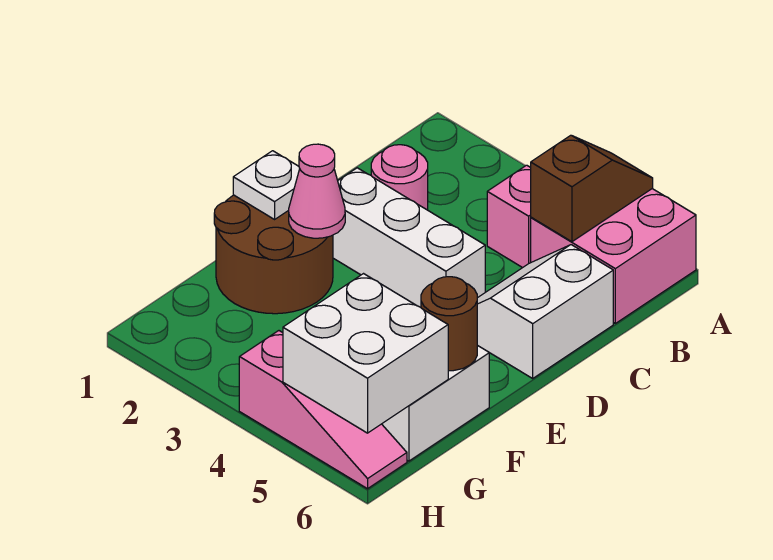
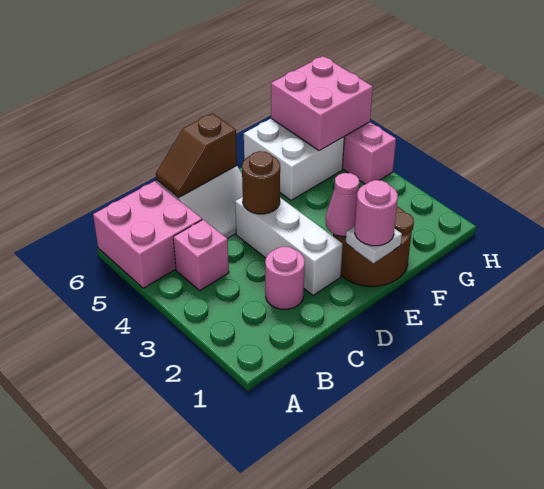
brown slope A5:B5 level 2 top B -> brown slope C6:D6 level 2 top D
none -> pink round brick E1 level 3
brown round brick F6 level 2 -> brown round brick D4 level 2
white brick G5:H6 level 2 -> pink brick G5:H6 level 2

